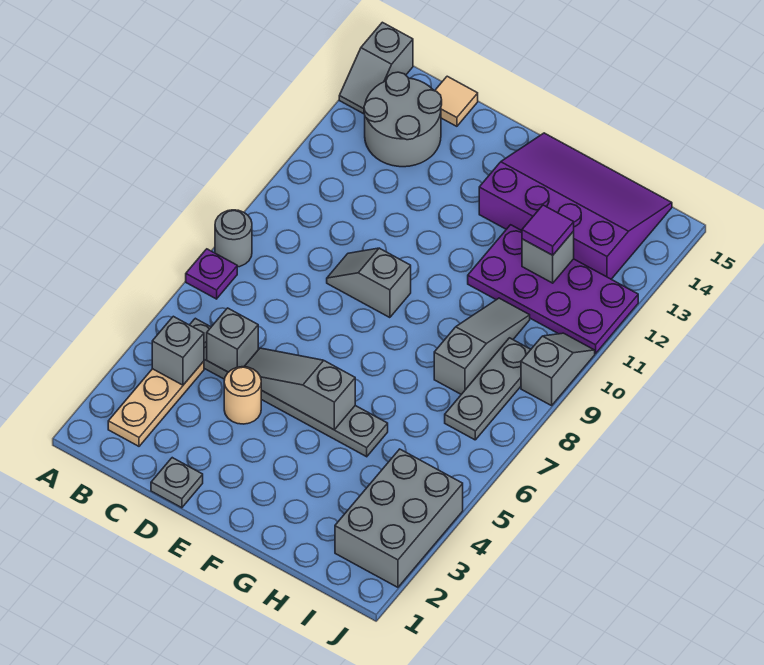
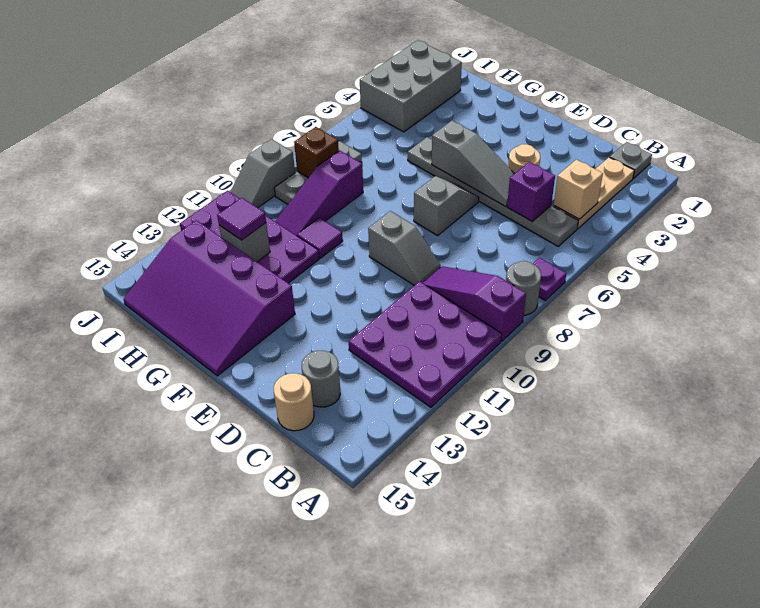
none -> purple slope A9:C9 level 1 top A
none -> purple plate A10:C12 level 1
grey slope A14:A15 level 1 top 15 -> grey slope E6:E7 level 1 top 7
grey brick B4 level 2 -> tan brick B4 level 2
grey round brick B13:C14 level 1 -> grey round brick C14 level 1
grey brick C5 level 2 -> purple brick C5 level 2
tan tile C15 level 1 -> tan round brick C15 level 1
grey plate D1 level 1 -> grey plate B1 level 1
none -> purple tile G10 level 1
grey slope H8:H10 level 1 top 8 -> purple slope H8:H10 level 1 top 8
none -> brown brick I8 level 2

